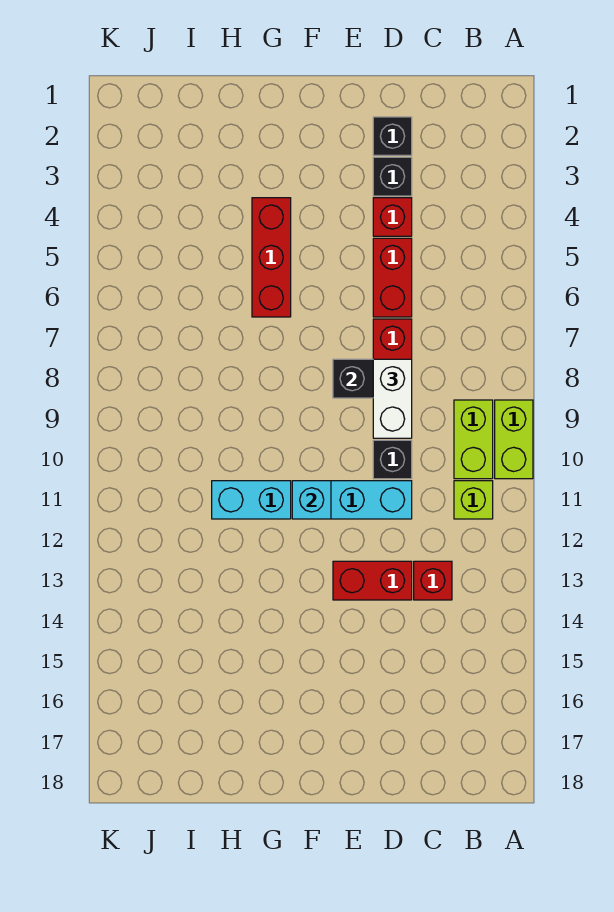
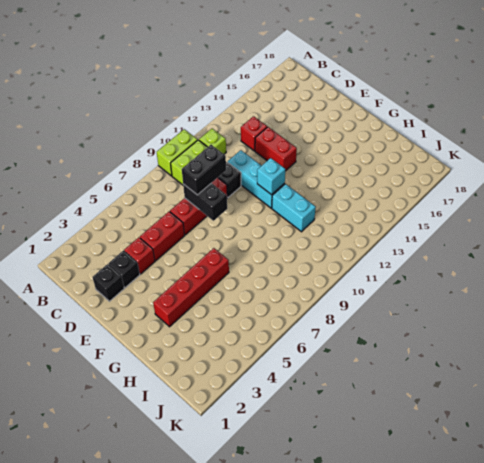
white brick D8:D9 level 3 -> black brick D8:D9 level 3
red brick G4:G6 level 1 -> red brick G3:G6 level 1

